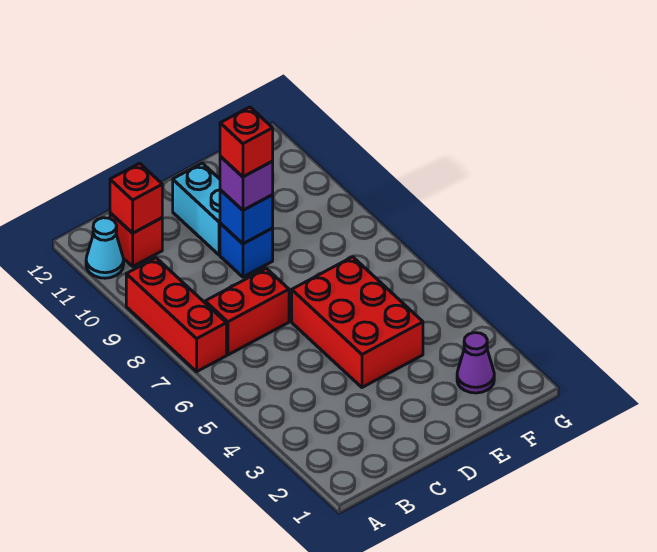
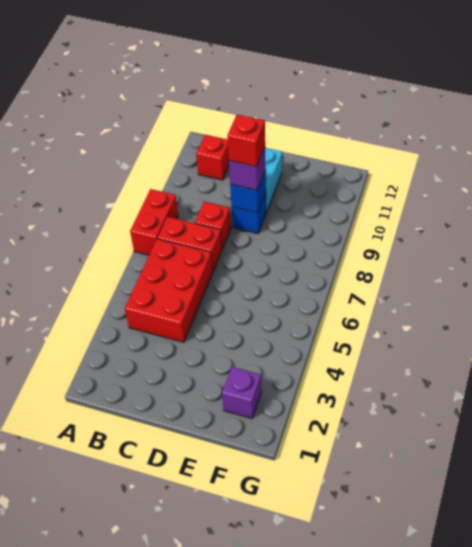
red brick A7:A9 level 1 -> red brick A7:A8 level 1
cyan cone A11 level 1 -> none
red brick B11 level 2 -> red brick C8 level 1
red brick D4:E6 level 1 -> red brick B4:C6 level 1
purple cone F2 level 1 -> purple brick F2 level 1

